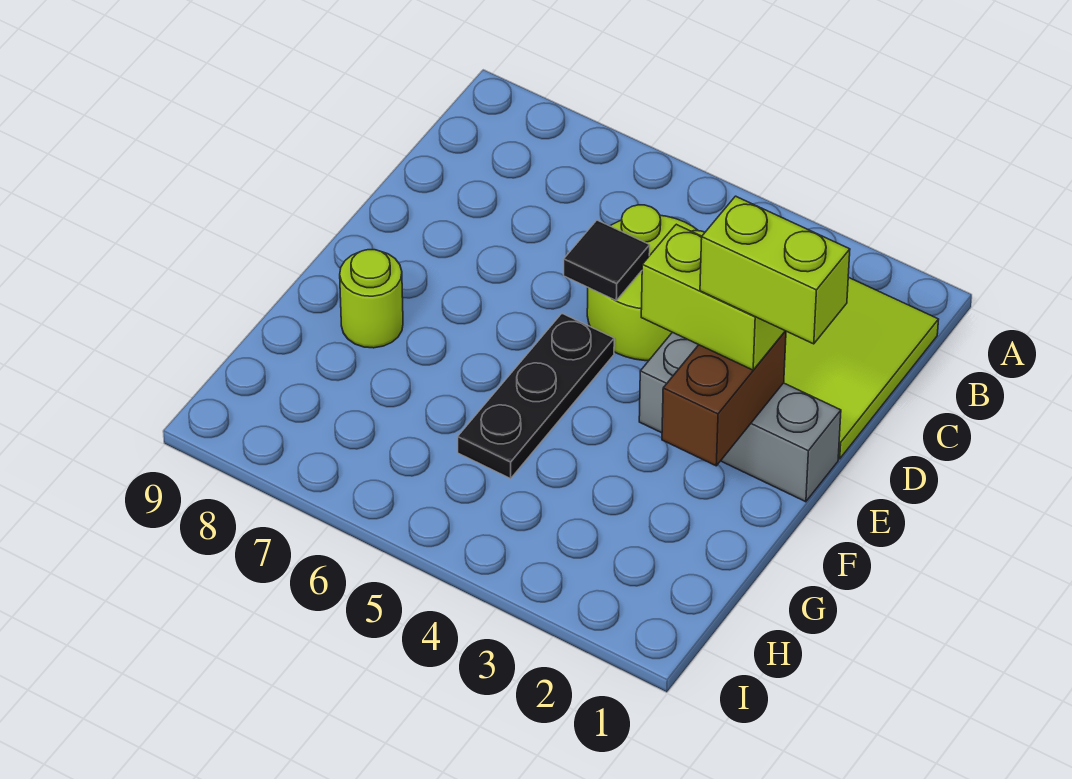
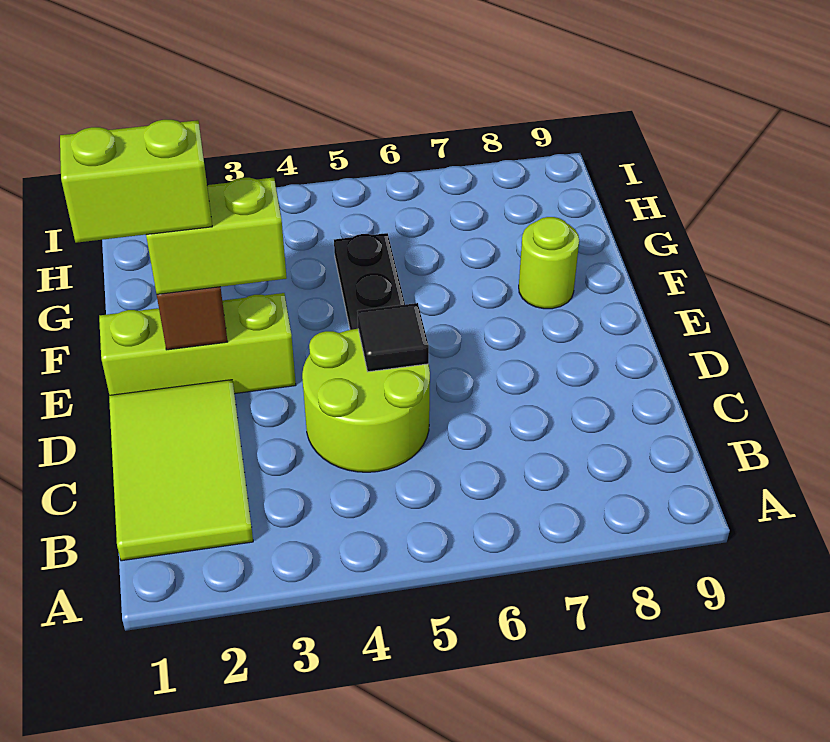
grey brick E1:E3 level 1 -> lime brick E1:E3 level 1

